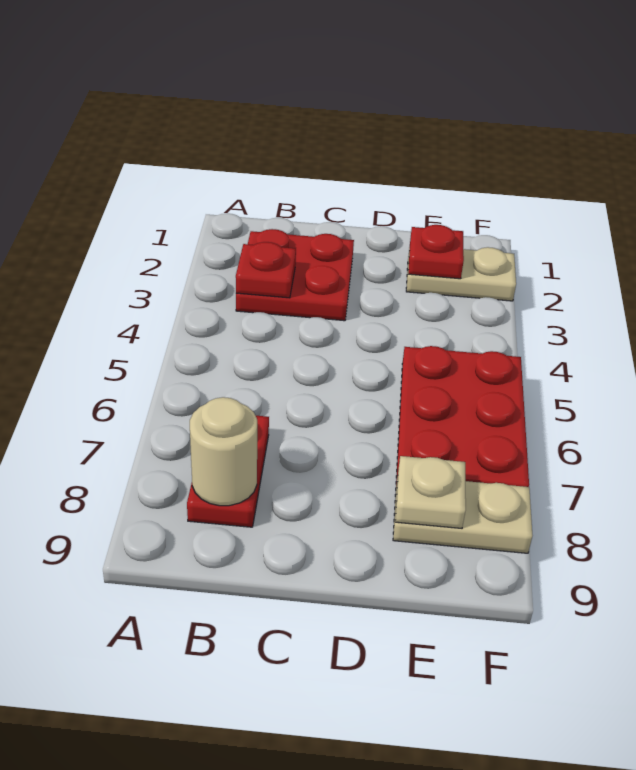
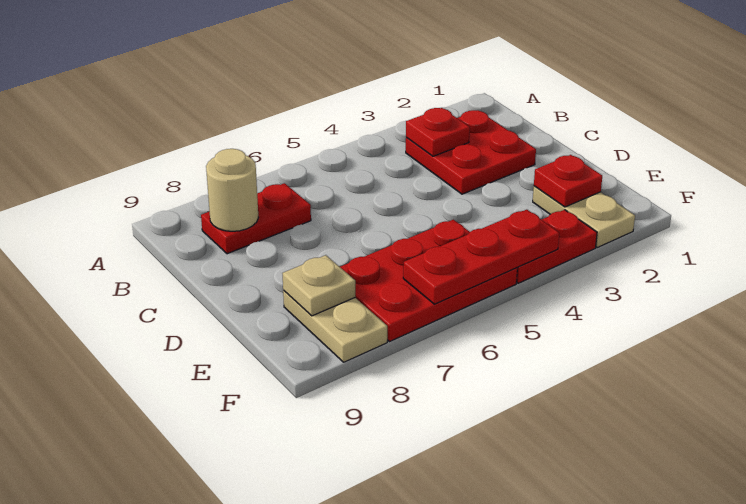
none -> red plate F3:F4 level 1
none -> red plate F4:F6 level 2

